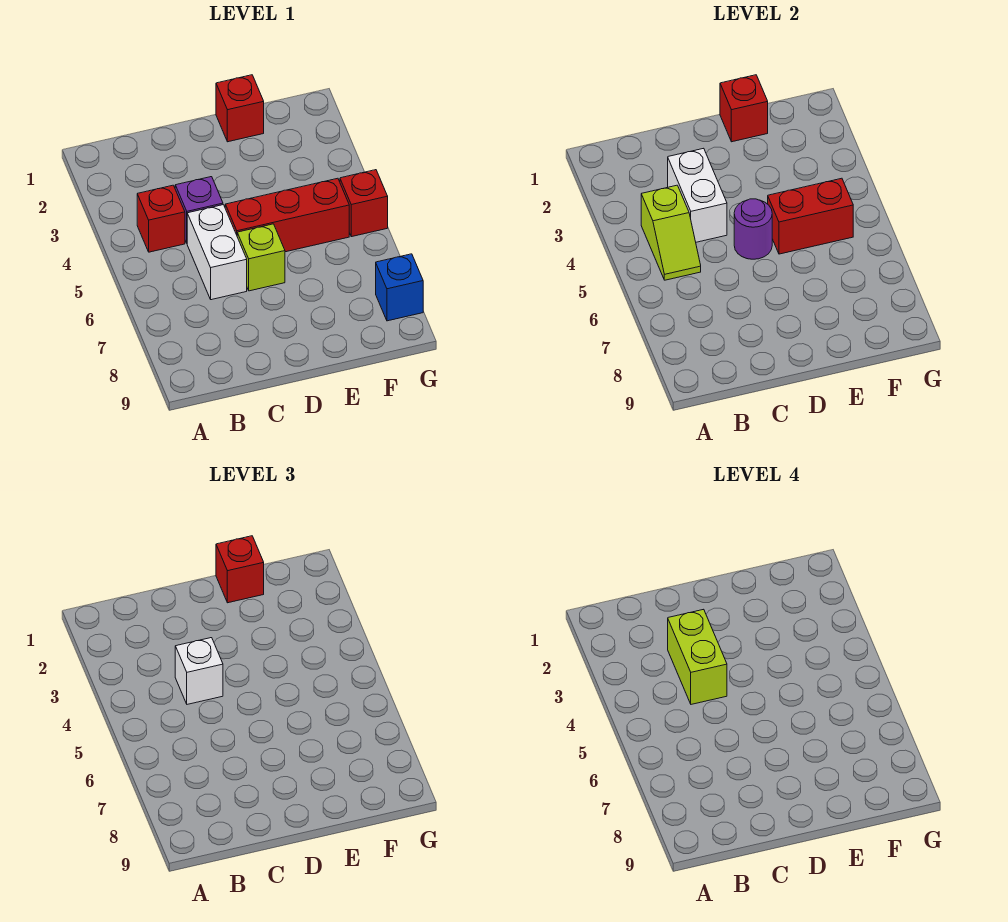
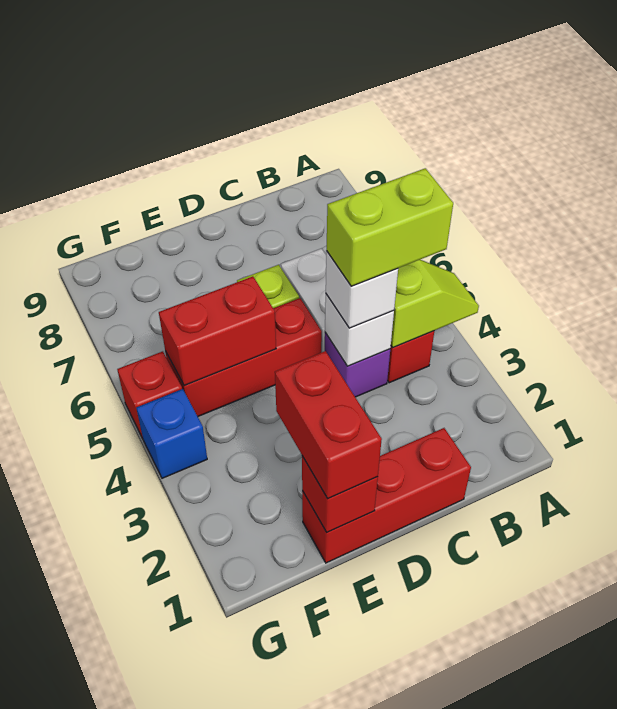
lime slope B4:B5 level 2 top 4 -> lime slope A4:B4 level 2 top B
white brick C3:C4 level 2 -> white brick C4 level 2
lime brick C3:C4 level 4 -> lime brick B4:C4 level 4
purple round brick D5 level 2 -> none
red brick E1 level 1 -> red brick C1:E1 level 1
red brick E1 level 3 -> red brick E1:E2 level 3
blue brick G8 level 1 -> blue brick G4 level 1

